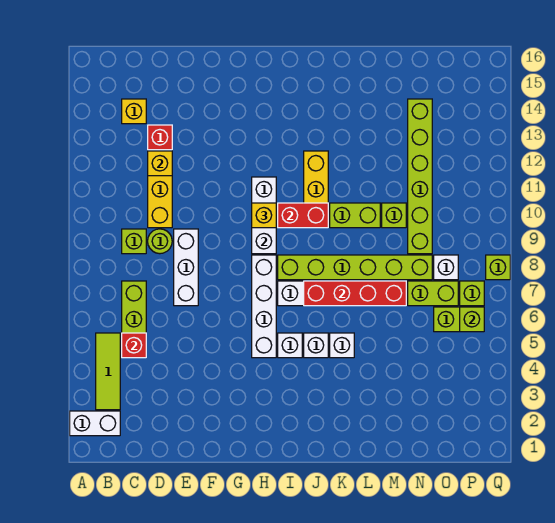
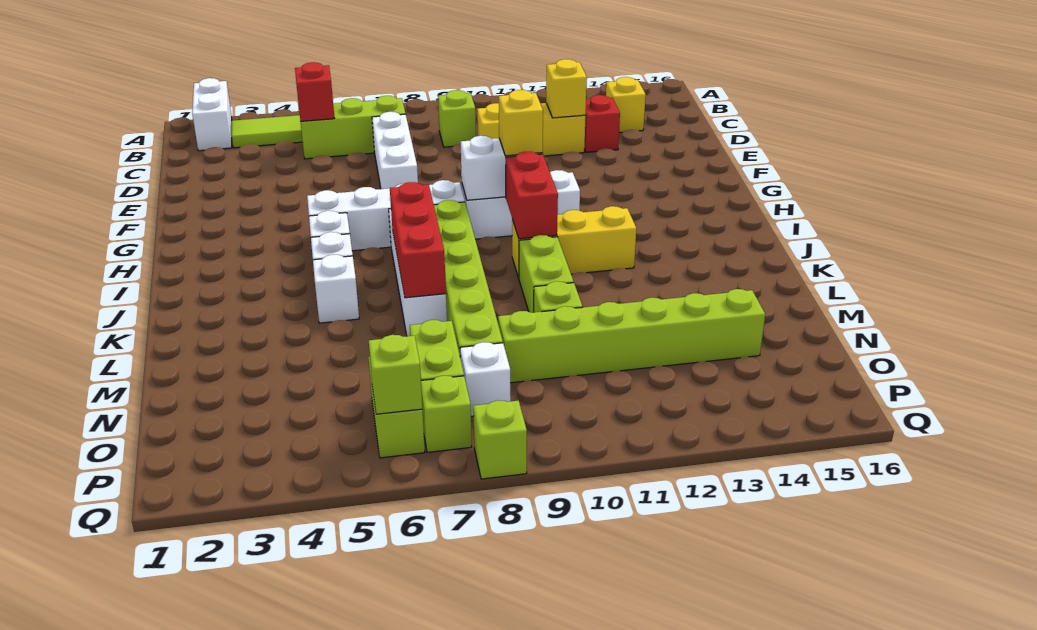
lime round brick D9 level 1 -> none
white brick E7:E9 level 1 -> white brick D7:F7 level 1
red brick J7:M7 level 2 -> red brick J7:L7 level 2

